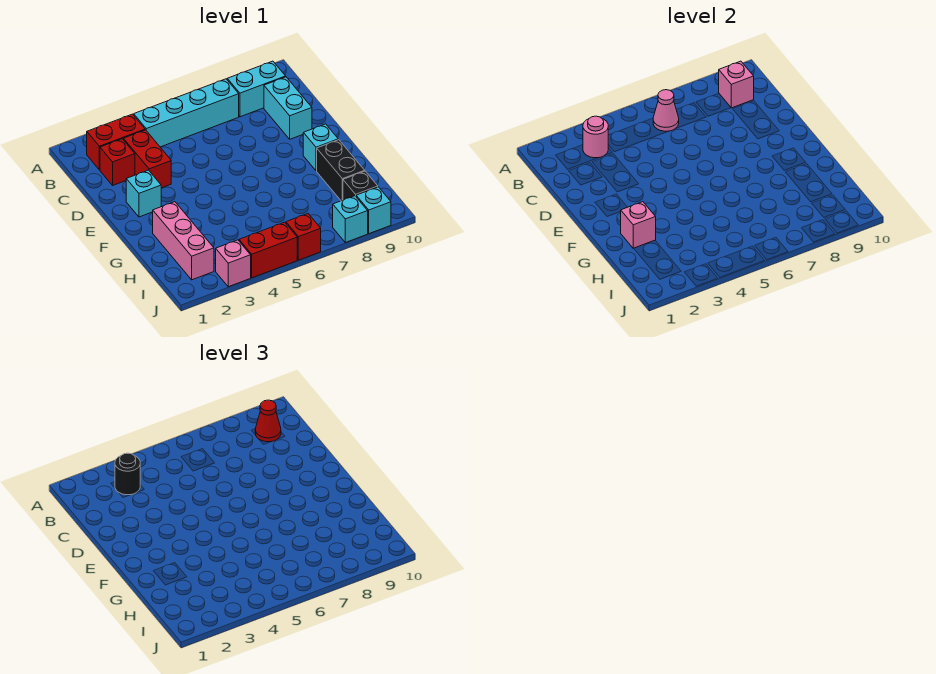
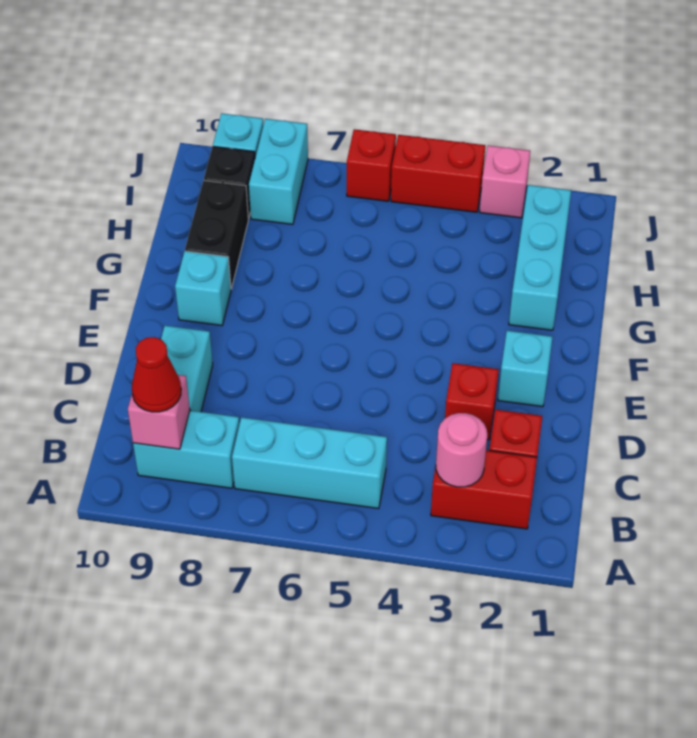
black round brick B3 level 3 -> none
cyan brick B4:B7 level 1 -> cyan brick B5:B7 level 1
pink cone B6 level 2 -> none
red brick C3:D3 level 1 -> red brick D3 level 1
pink brick G2:I2 level 1 -> cyan brick G2:I2 level 1
pink brick G2 level 2 -> none
cyan brick J8 level 1 -> cyan brick I8:J8 level 1

